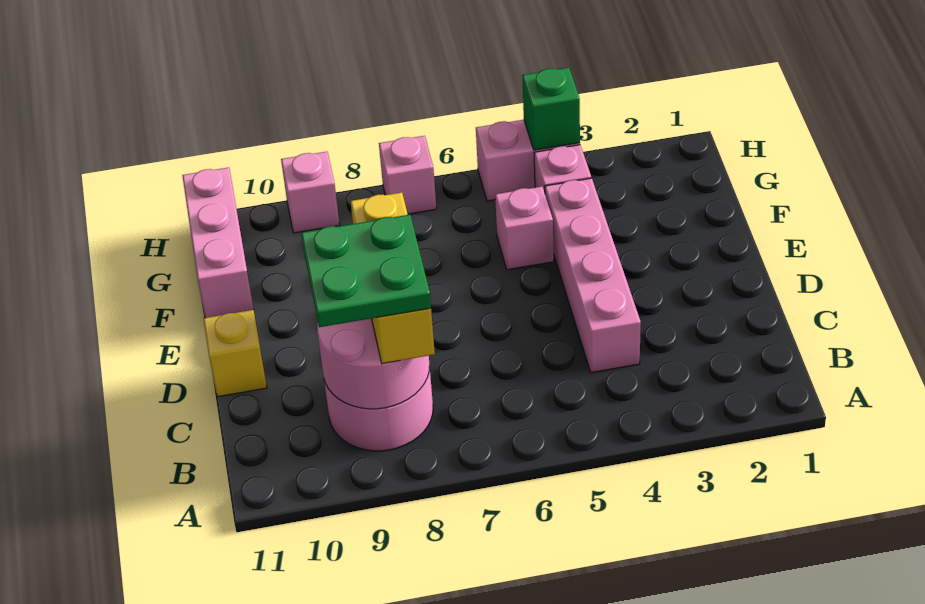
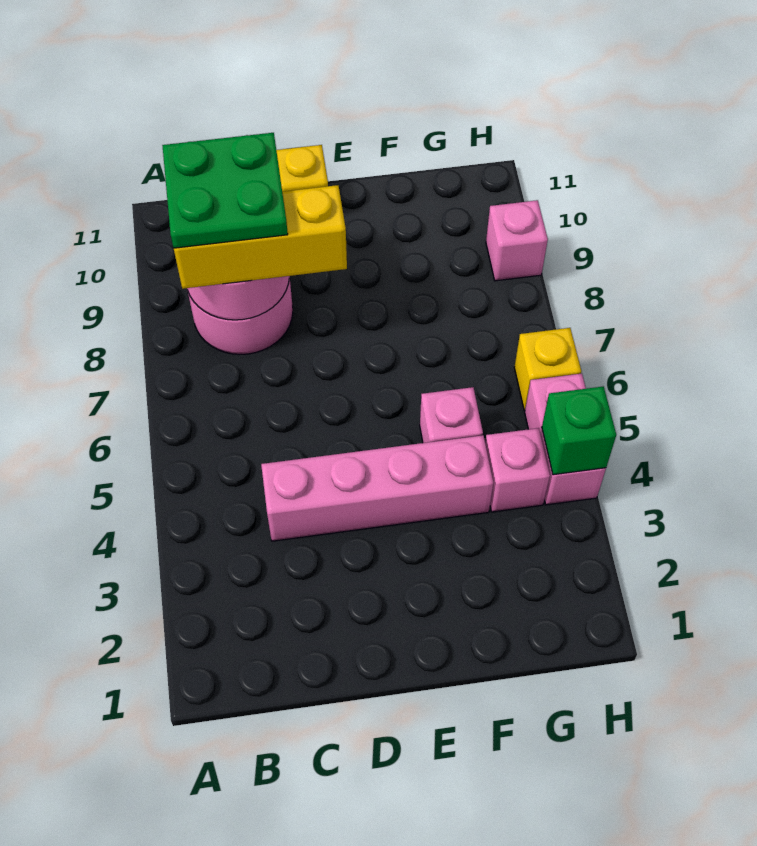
pink brick F11:H11 level 1 -> none
none -> yellow brick H6 level 1
pink brick H7 level 1 -> none

